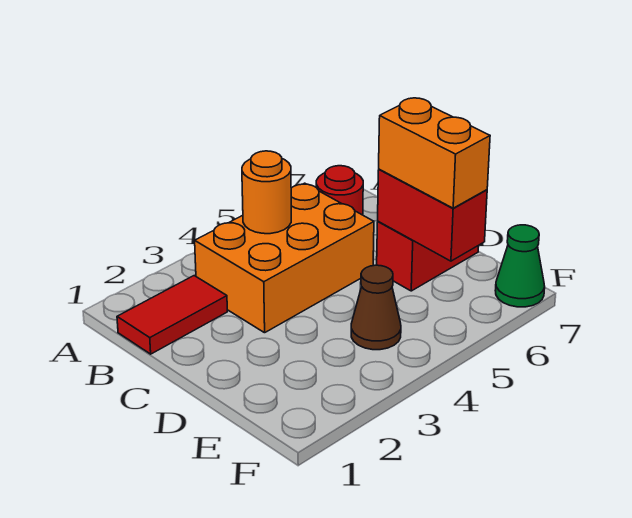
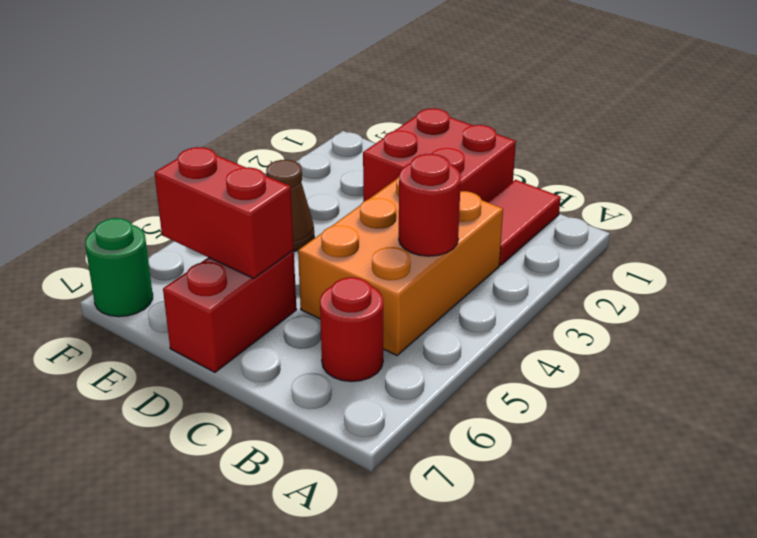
orange round brick B4 level 2 -> red round brick B4 level 2
none -> red brick C1:D2 level 1
orange brick D6:E6 level 3 -> none
green cone F7 level 1 -> green round brick F7 level 1

